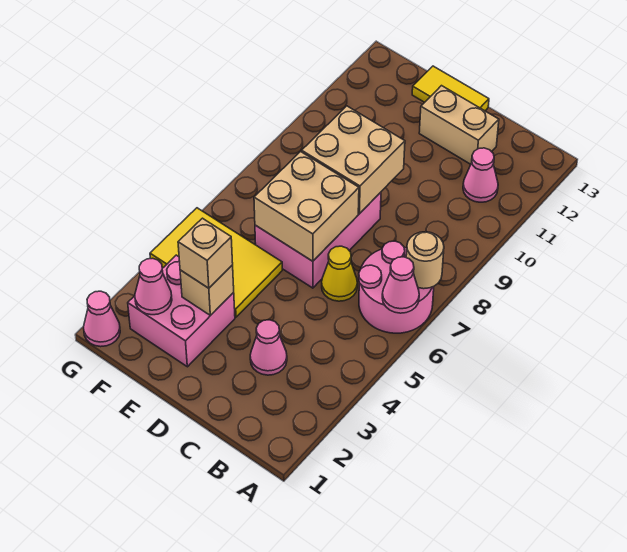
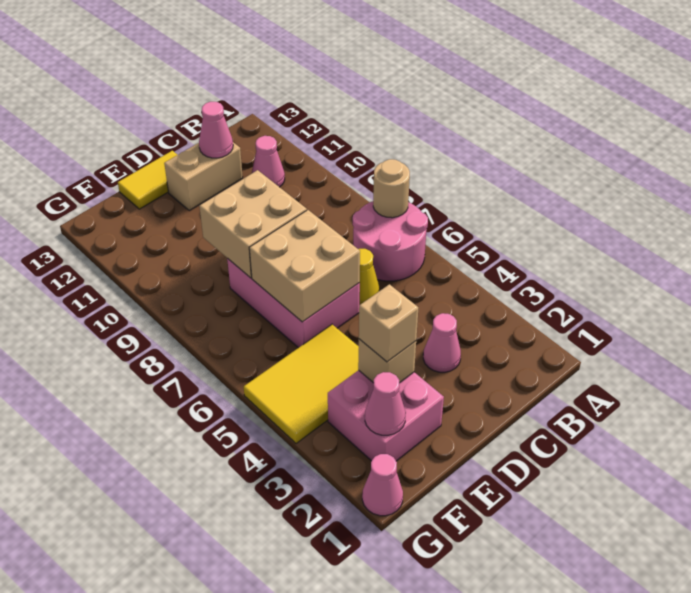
pink cone A6 level 2 -> pink cone C12 level 2

